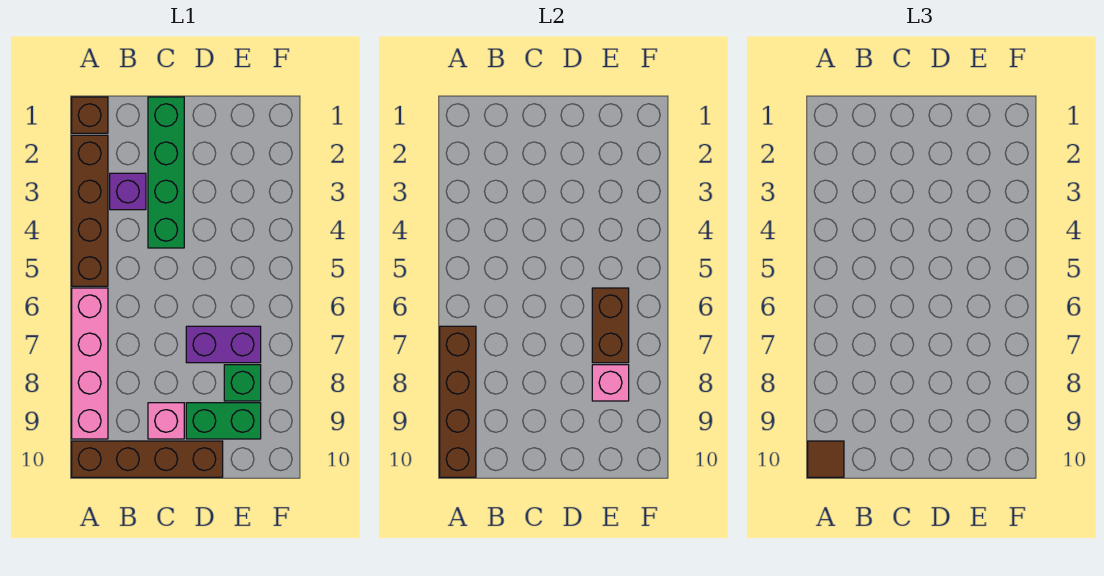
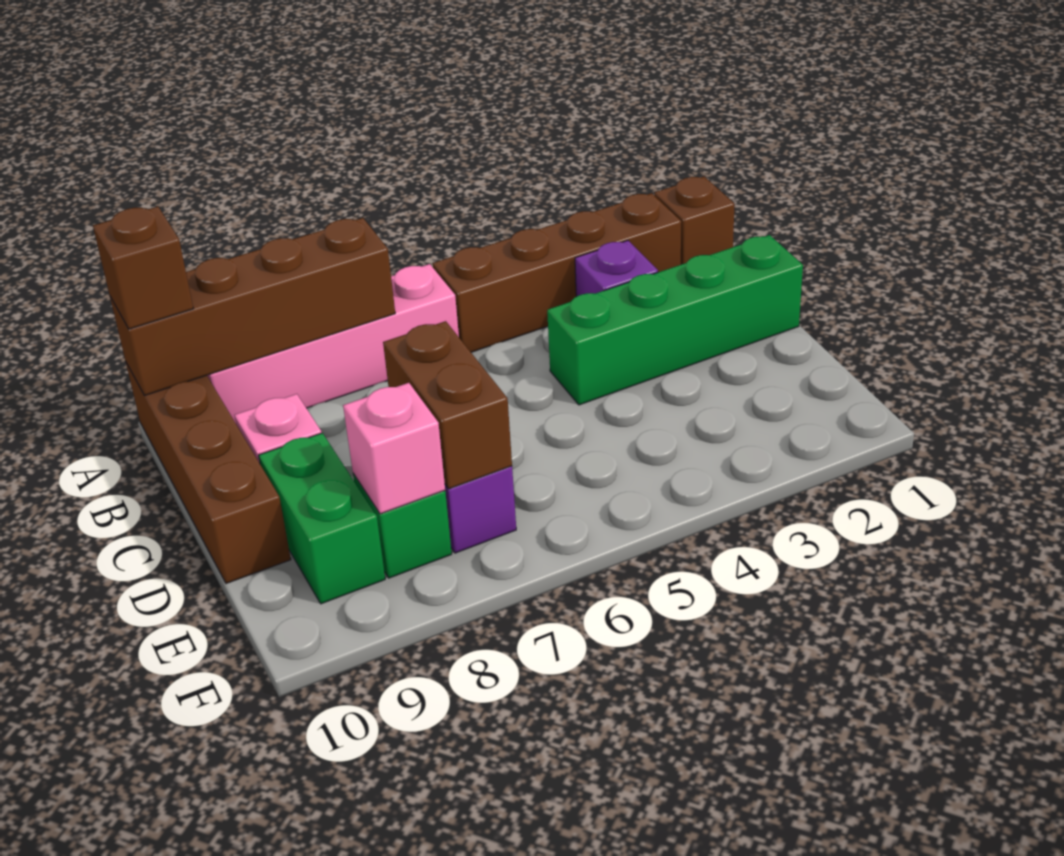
brown tile A10 level 3 -> brown brick A10 level 3
brown brick E6:E7 level 2 -> brown brick D7:E7 level 2

